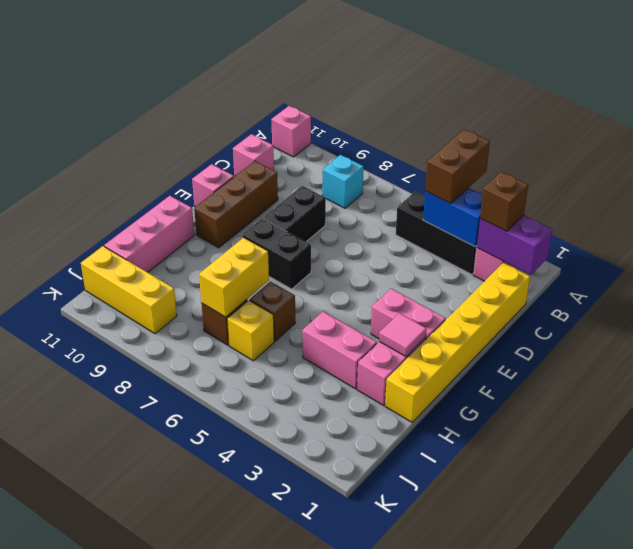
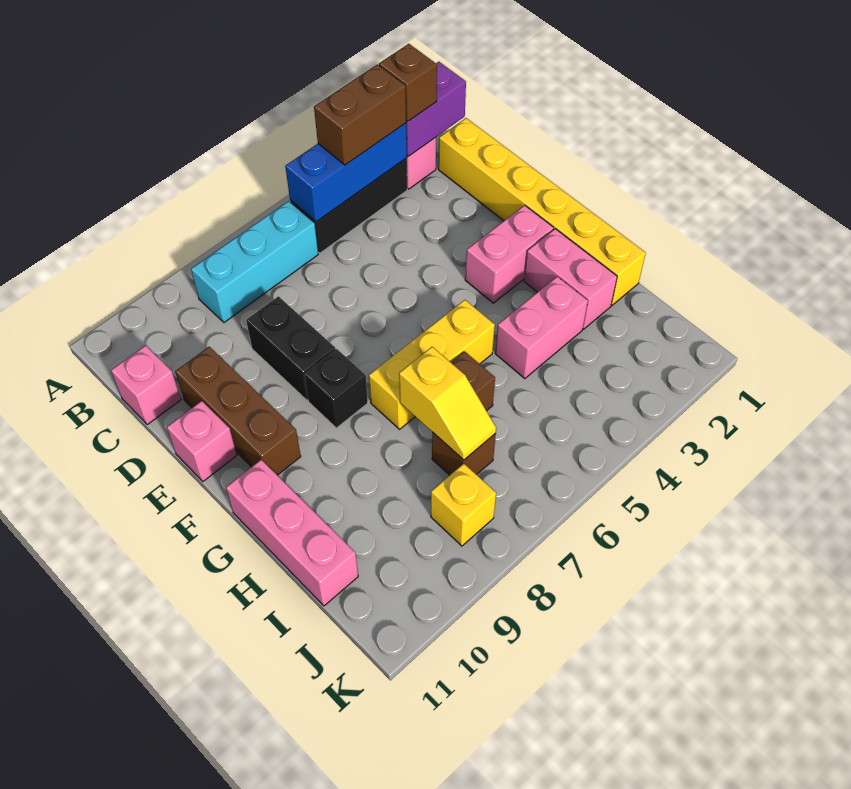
brown brick A4:B4 level 3 -> brown brick B3:B4 level 3
pink brick A11 level 1 -> none
blue brick B3:B4 level 2 -> blue brick B3:B5 level 2
cyan brick B8 level 1 -> cyan brick B6:B8 level 1
black brick F7:F8 level 1 -> black brick F8 level 1
pink tile G2 level 2 -> none
yellow brick H7:I7 level 2 -> yellow slope H7:I7 level 2 top H
yellow brick I6 level 1 -> yellow brick J8 level 1
yellow brick J9:J11 level 1 -> yellow brick G5:G7 level 1

